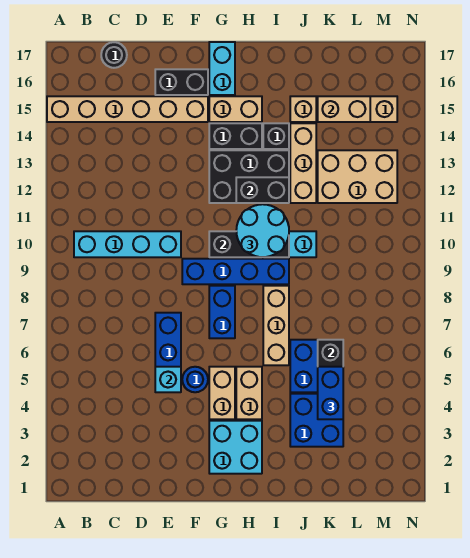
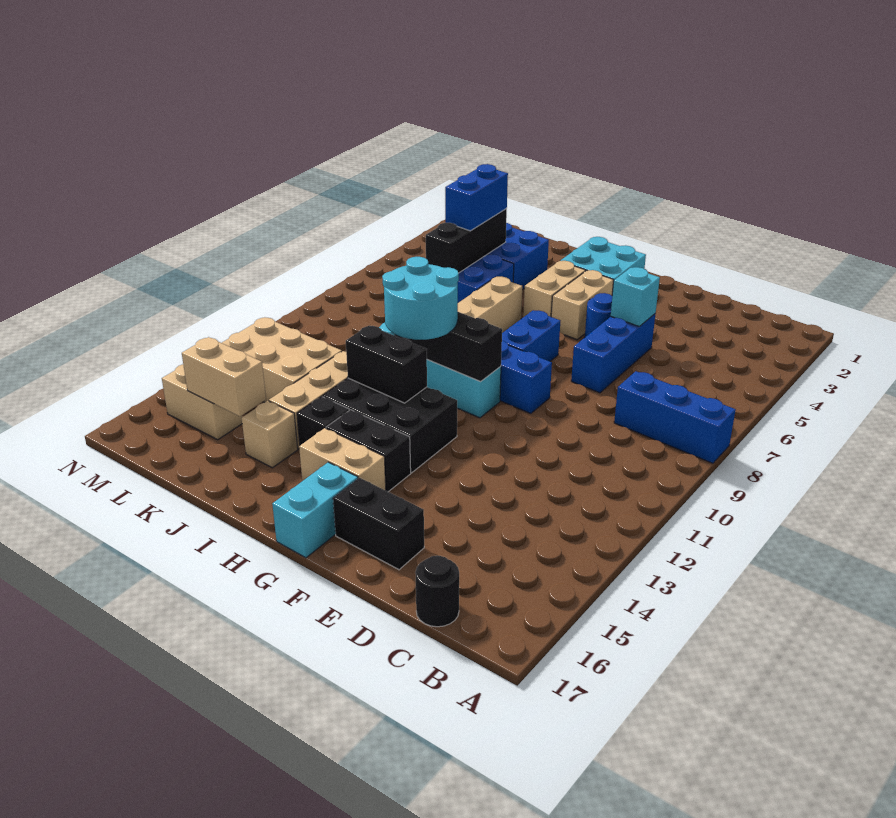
none -> blue brick A8:C8 level 1
tan brick A15:F15 level 1 -> none
cyan brick B10:E10 level 1 -> none

